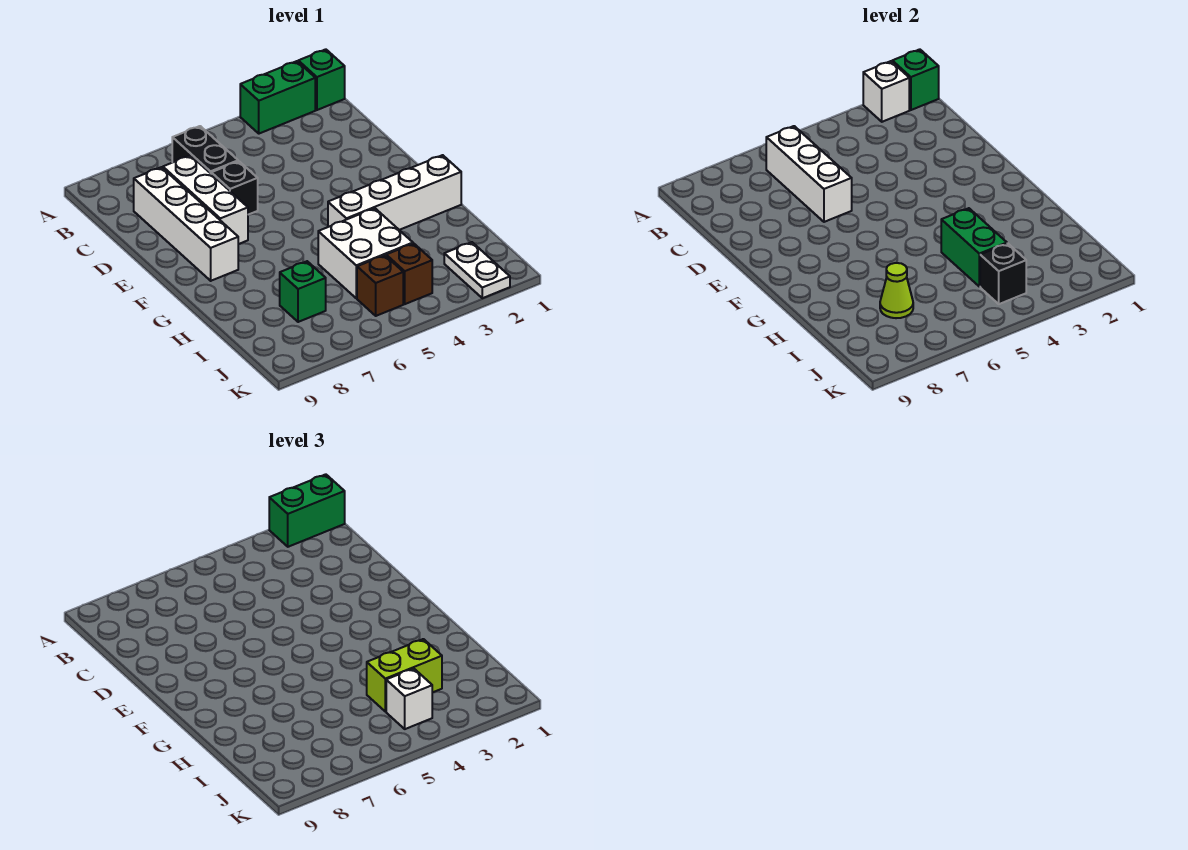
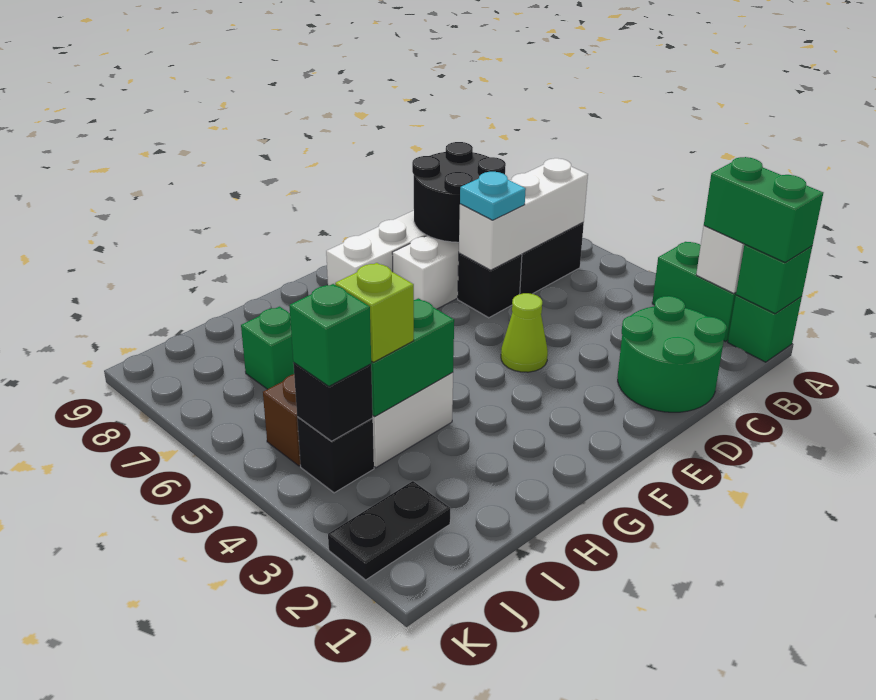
none -> green round brick C1:D2 level 1
none -> black round brick C7:D8 level 2
none -> cyan plate D6 level 3
white brick G1:G4 level 1 -> none
lime brick I3:I4 level 3 -> lime brick I4 level 3
lime cone I7 level 2 -> lime cone E4 level 1
white plate J2:K2 level 1 -> black plate J2:K2 level 1
brown brick J4 level 1 -> black brick J4 level 1
white brick J4 level 3 -> green brick J4 level 3

